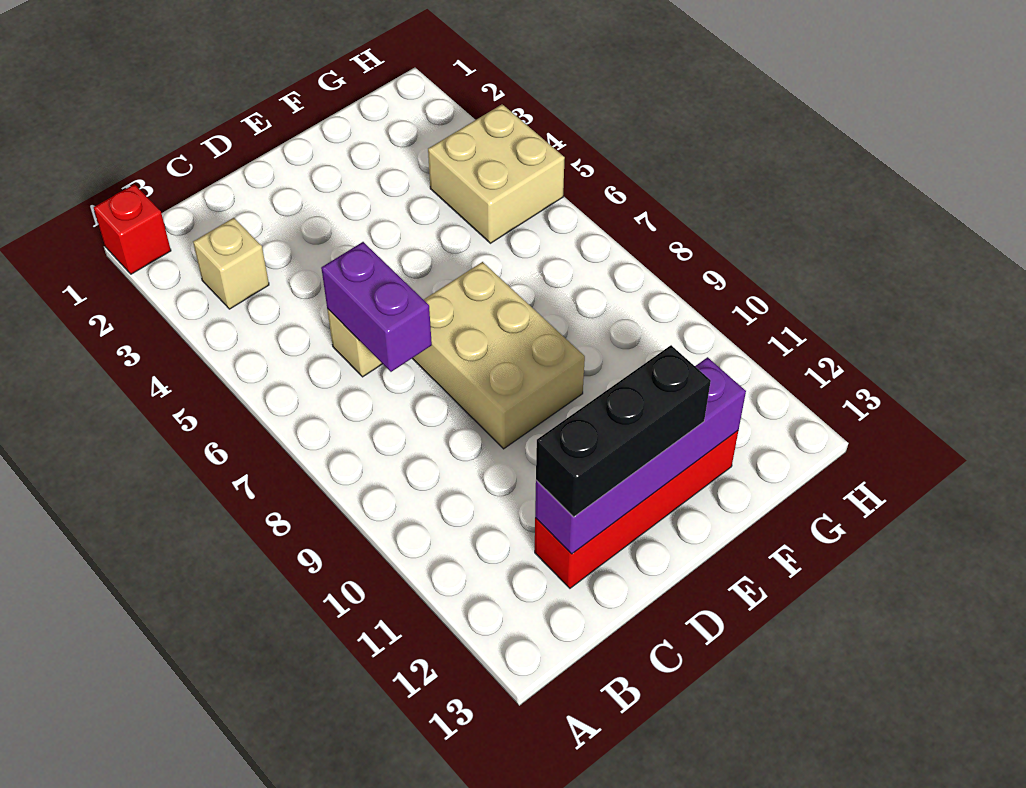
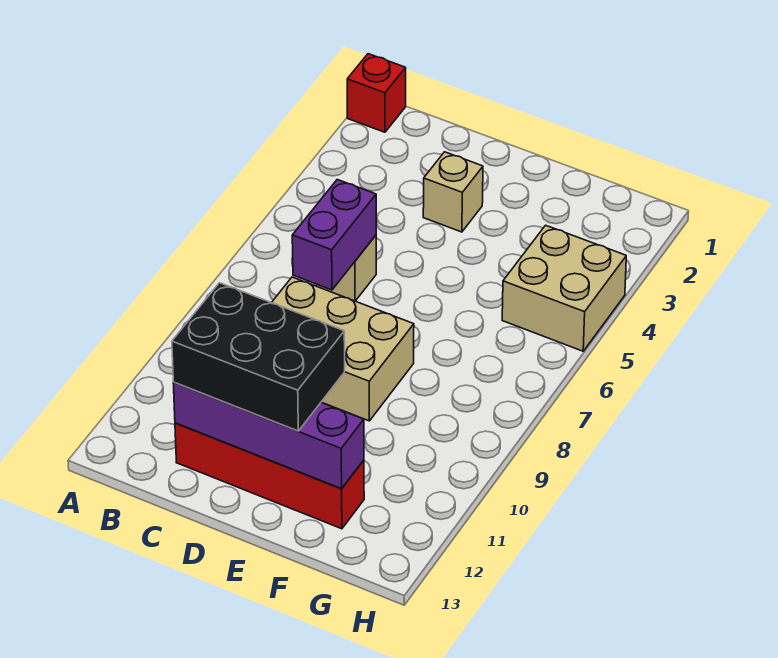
tan brick B3 level 1 -> tan brick D3 level 1
black brick C12:E12 level 3 -> black brick C11:E12 level 3
tan brick D7:E9 level 1 -> tan brick C8:E9 level 1

